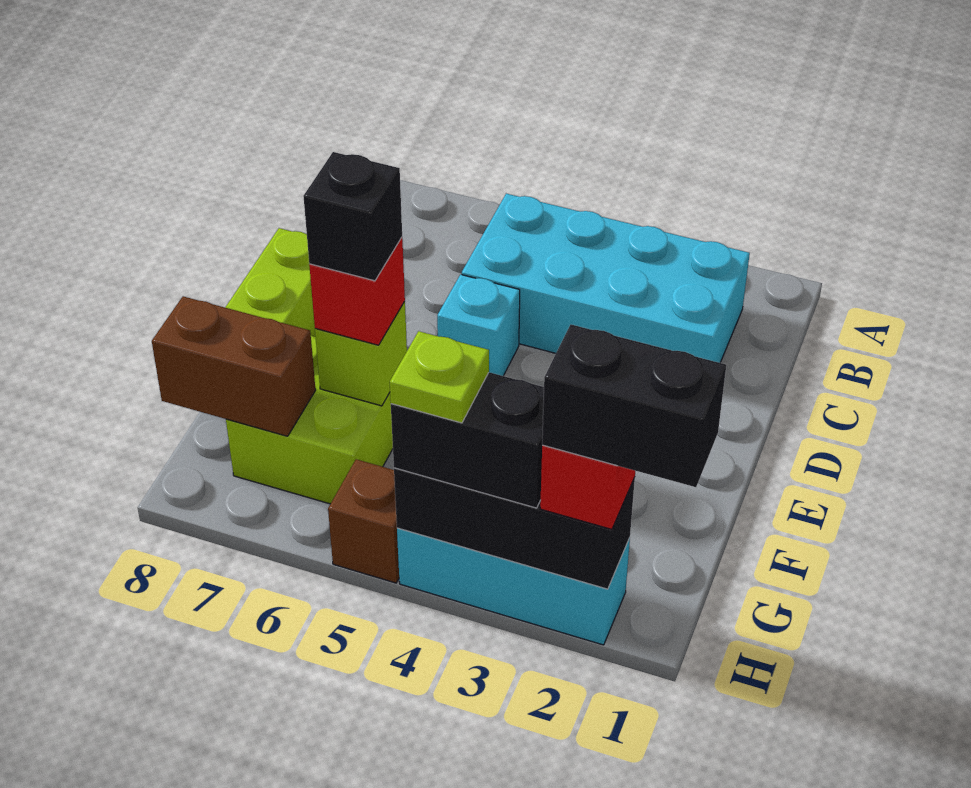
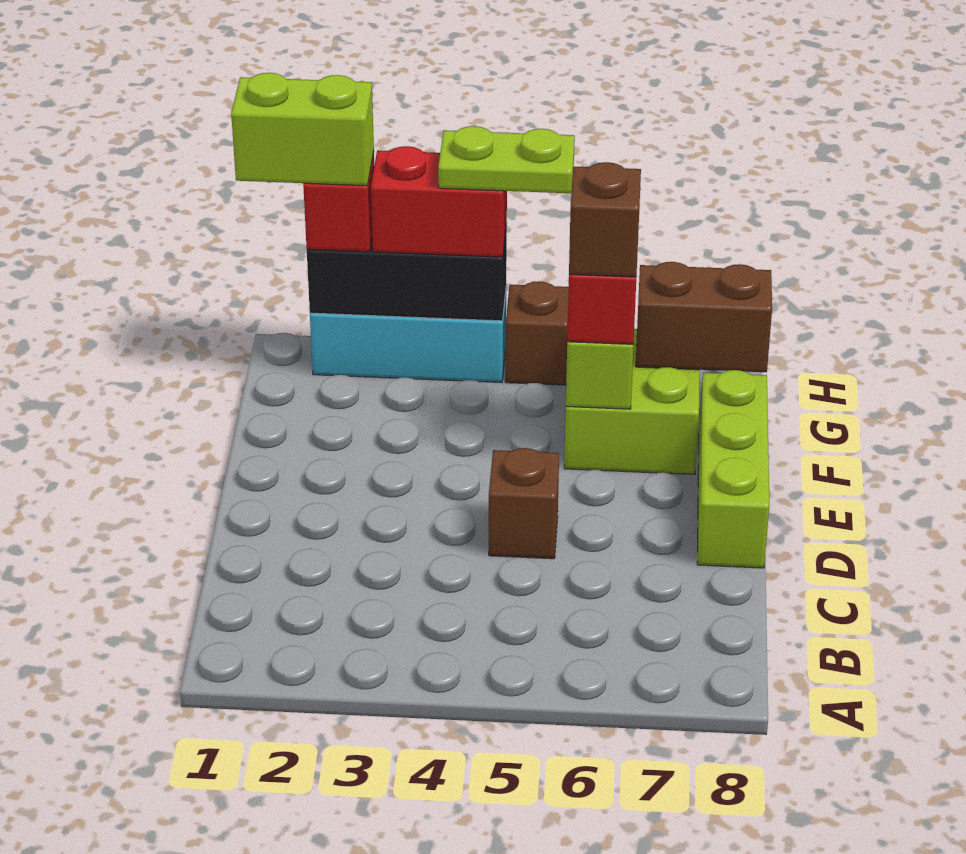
cyan brick B2:C5 level 1 -> none
cyan brick D5 level 1 -> brown brick D5 level 1
black brick F6 level 4 -> brown brick F6 level 4
black brick H1:H2 level 4 -> lime brick H1:H2 level 4
black brick H3:H4 level 3 -> red brick H3:H4 level 3
lime plate H4 level 4 -> lime plate H4:H5 level 4

